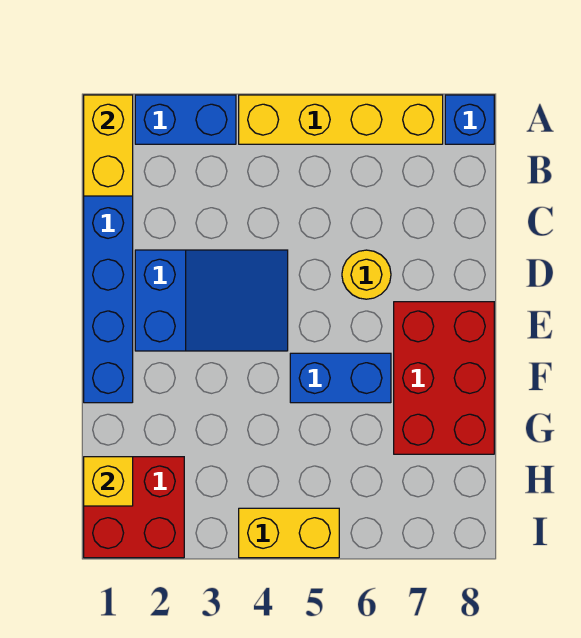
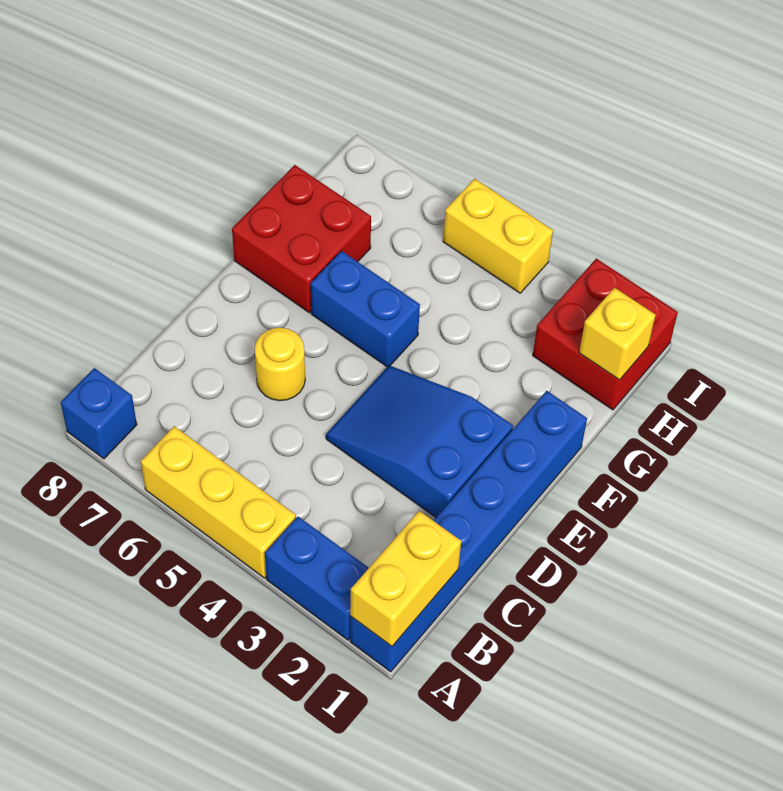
yellow brick A4:A7 level 1 -> yellow brick A4:A6 level 1
red brick E7:G8 level 1 -> red brick F7:G8 level 1

